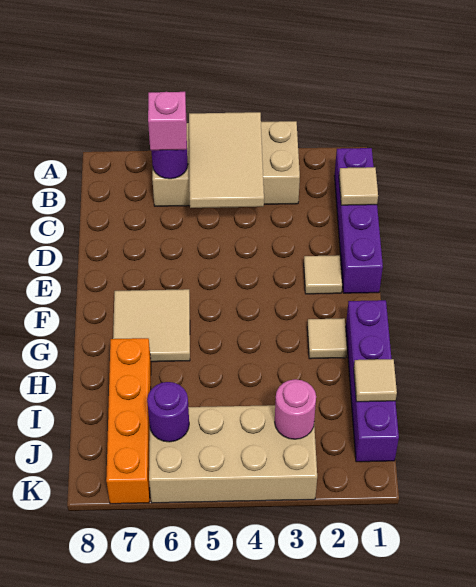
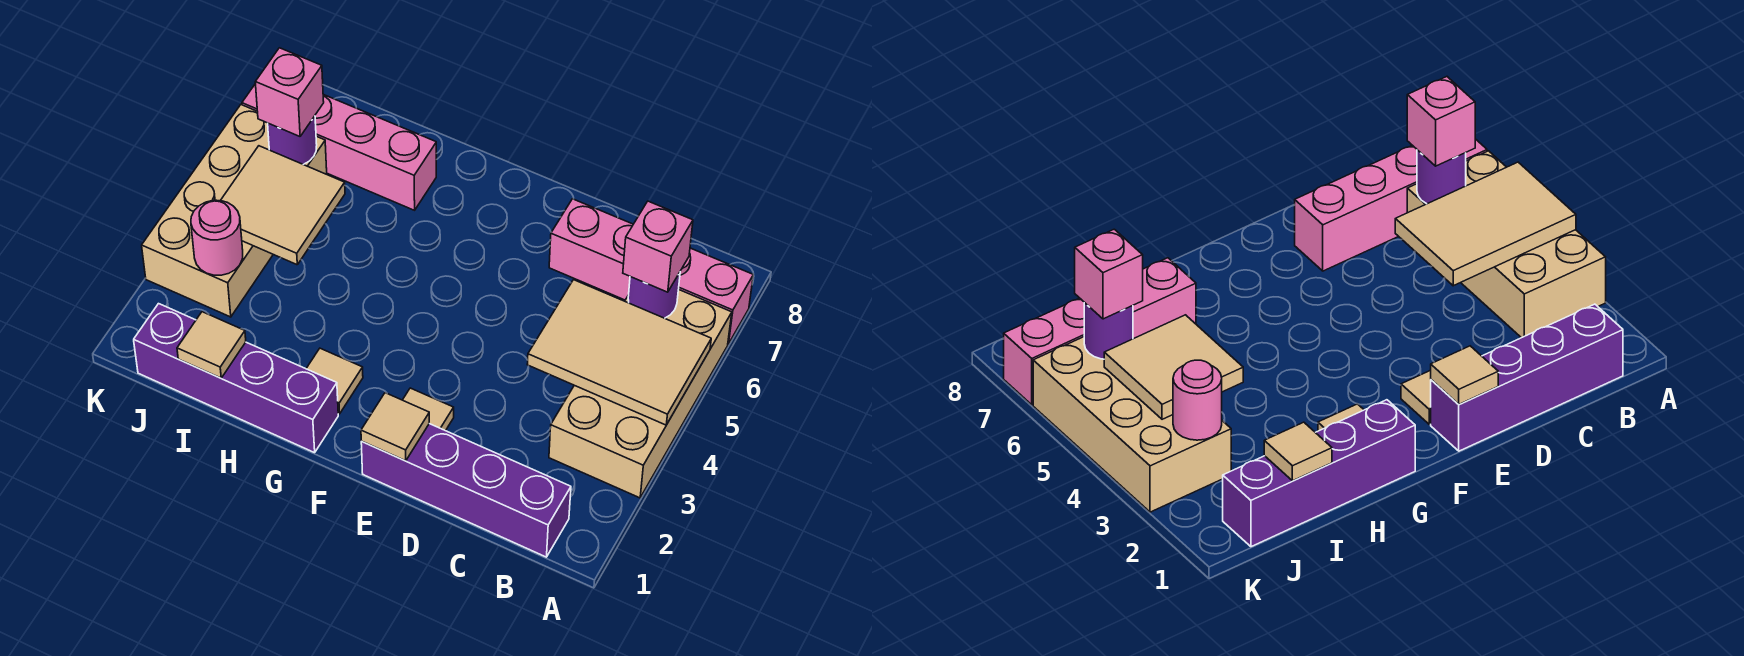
none -> pink brick A7:D7 level 1
tan tile C1 level 2 -> tan tile E1 level 2
tan tile F6:G7 level 1 -> tan tile I4:J5 level 2
orange brick H7:K7 level 1 -> pink brick H7:K7 level 1
none -> pink brick J6 level 3

